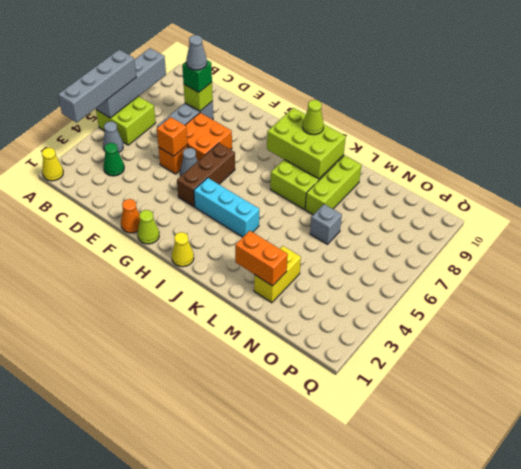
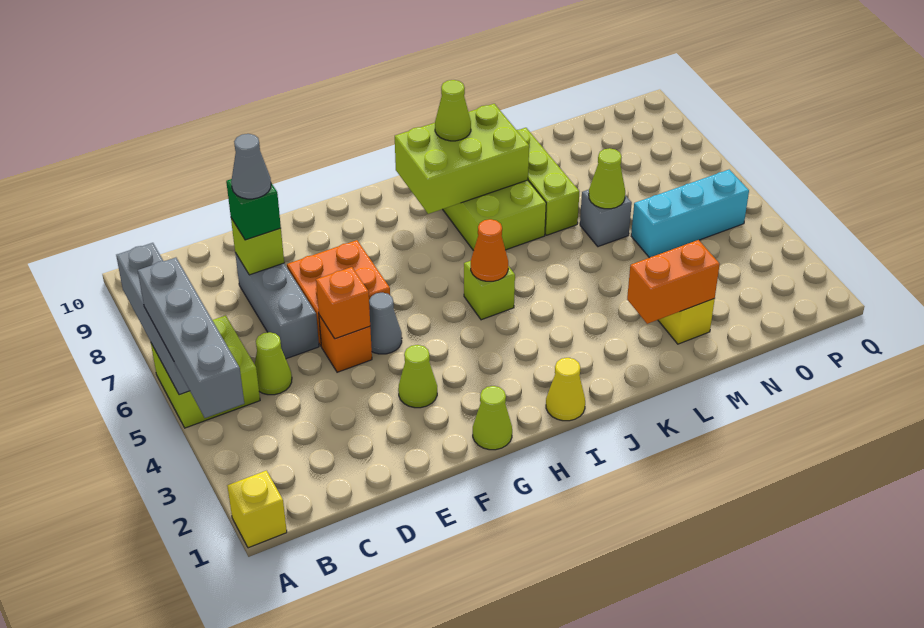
yellow cone A1 level 1 -> yellow brick A1 level 1
grey cone B4 level 1 -> none
green cone C3 level 1 -> none
none -> lime cone C5 level 1
orange cone F1 level 1 -> orange cone I5 level 2
none -> lime cone F3 level 1
brown brick G4:G6 level 1 -> none
cyan brick H4:J4 level 1 -> cyan brick N5:P5 level 1
none -> lime brick I5 level 1
none -> lime cone M6 level 2

